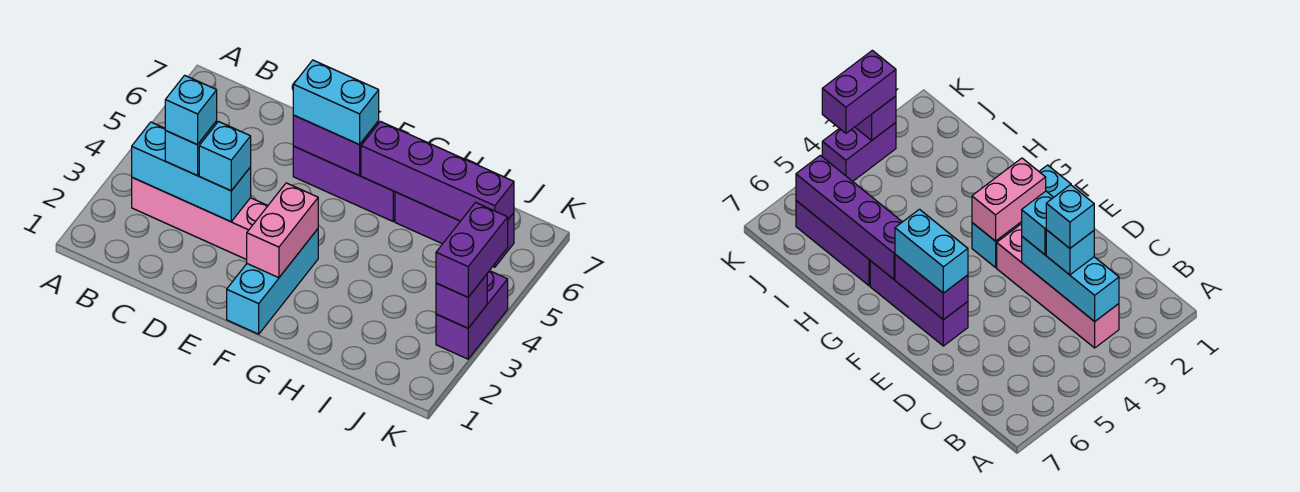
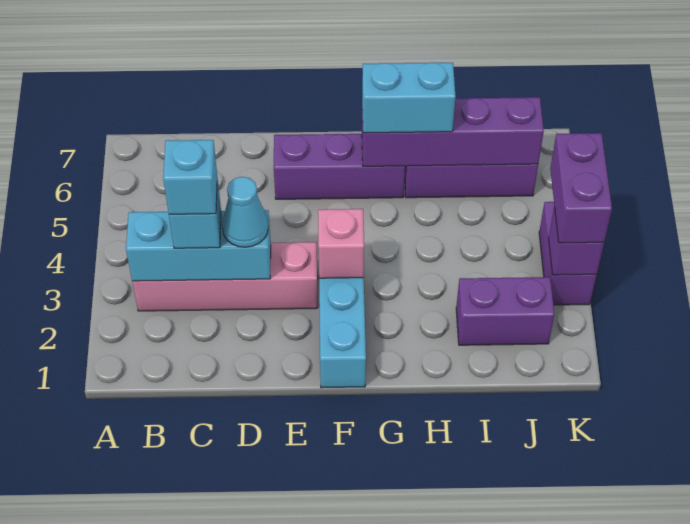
cyan brick D3 level 3 -> cyan cone D3 level 3
purple brick E6:F6 level 2 -> purple brick I2:J2 level 1
cyan brick E6:F6 level 3 -> cyan brick G6:H6 level 3
pink brick F2:F3 level 2 -> pink brick F3 level 2

